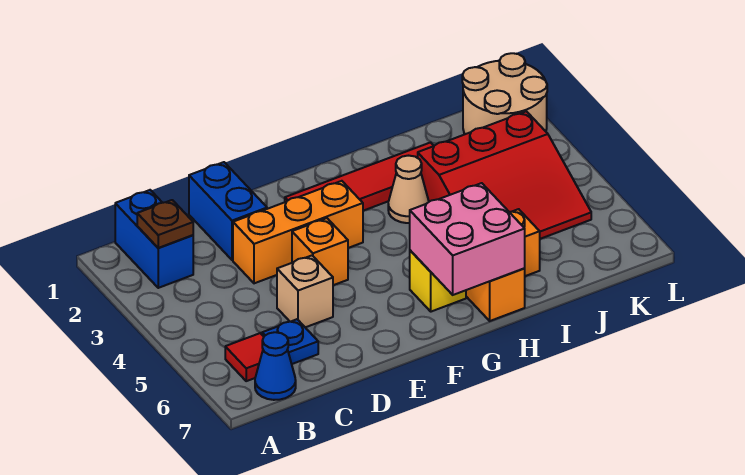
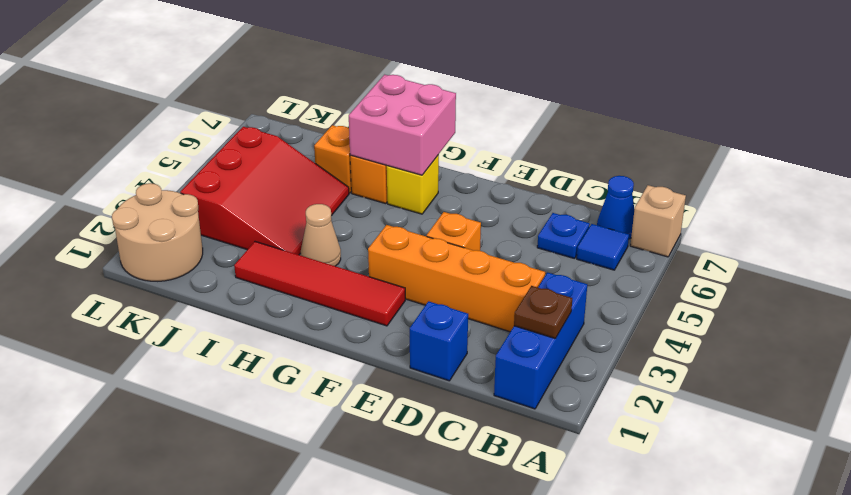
blue brick B1:B2 level 1 -> blue brick B1:B3 level 1
red tile B6 level 1 -> blue tile B6 level 1
blue brick D1:D2 level 1 -> blue brick D1 level 1
orange brick D3:F3 level 1 -> orange brick C3:F3 level 1
tan brick D5 level 1 -> tan brick A7 level 1
red slope I3:K5 level 1 top 3 -> red slope I3:K5 level 1 top K

